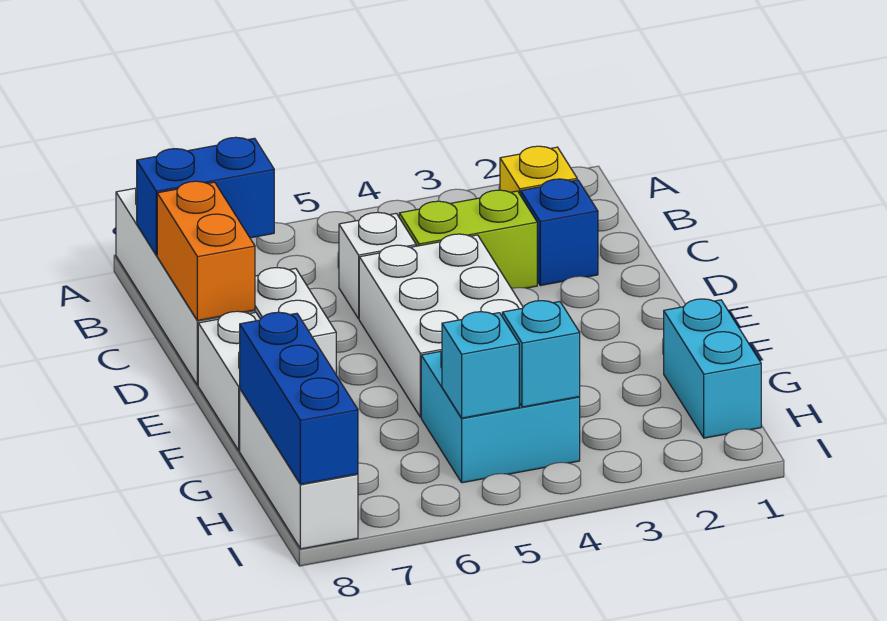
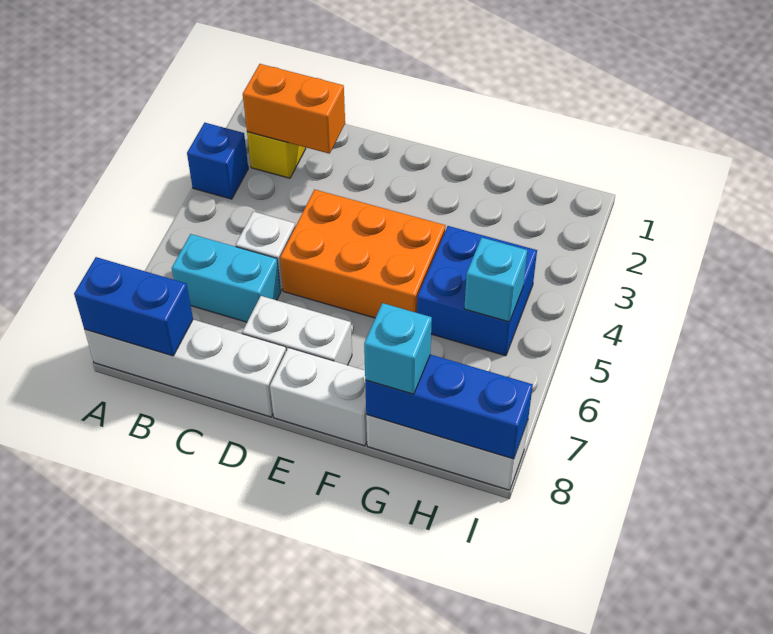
blue brick B7:B8 level 2 -> blue brick A8:B8 level 2
blue brick C2 level 1 -> blue brick A3 level 1
lime brick C3:C4 level 1 -> none
orange brick C8:D8 level 2 -> orange brick B2:C2 level 2
white brick D4:F5 level 1 -> orange brick D4:F5 level 1
cyan brick G1:H1 level 1 -> cyan brick B6:C6 level 1
cyan brick G4:H5 level 1 -> blue brick G4:H5 level 1
cyan brick H4 level 2 -> cyan brick G8 level 3

